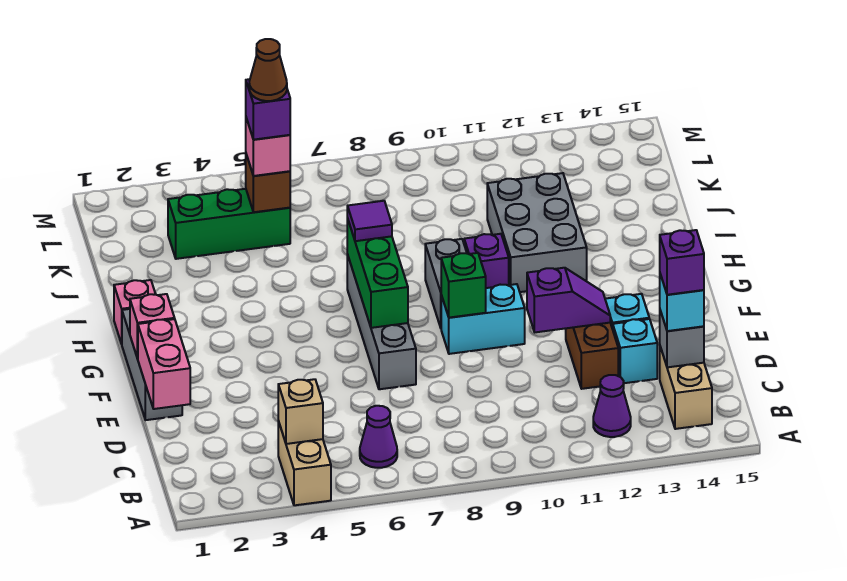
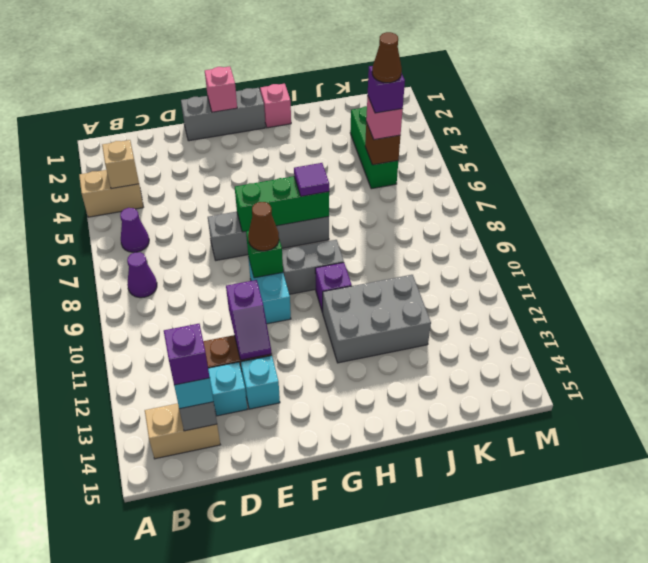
purple cone B12 level 1 -> purple cone B8 level 1
pink brick D1:E1 level 2 -> none
none -> brown cone F9 level 3

